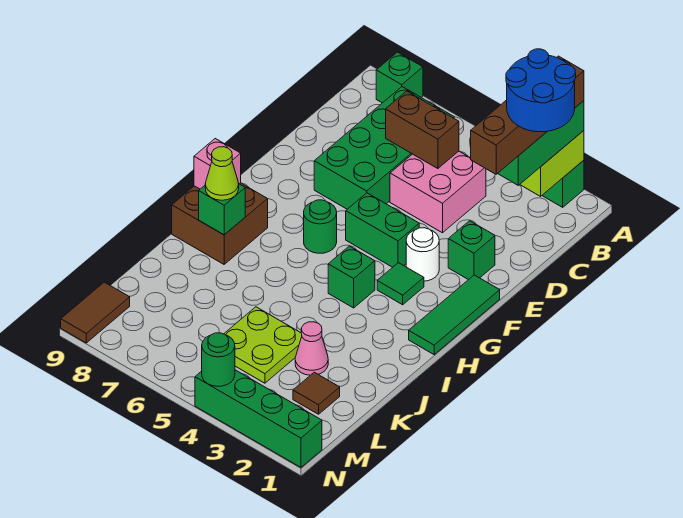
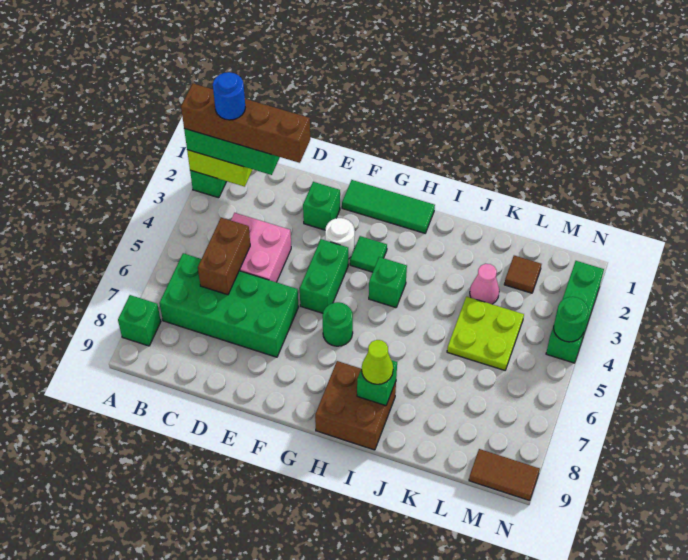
blue round brick B1:C2 level 5 -> blue round brick B2 level 5
pink brick H9 level 2 -> none
green brick N1:N4 level 1 -> green brick N2:N4 level 1

